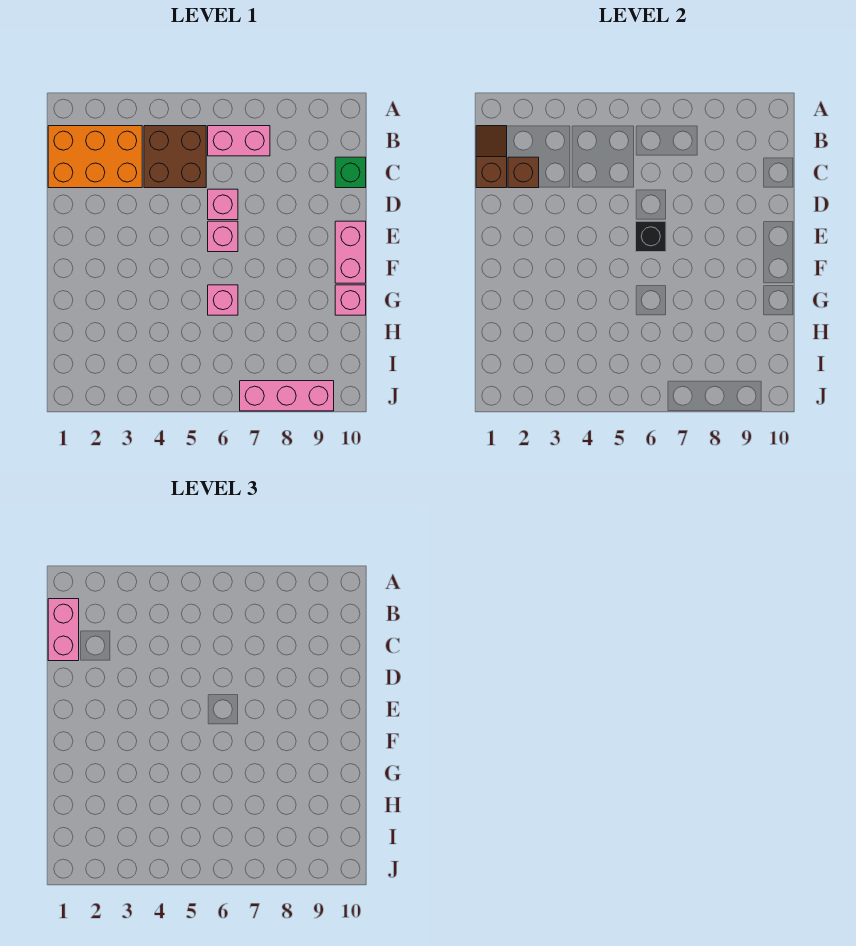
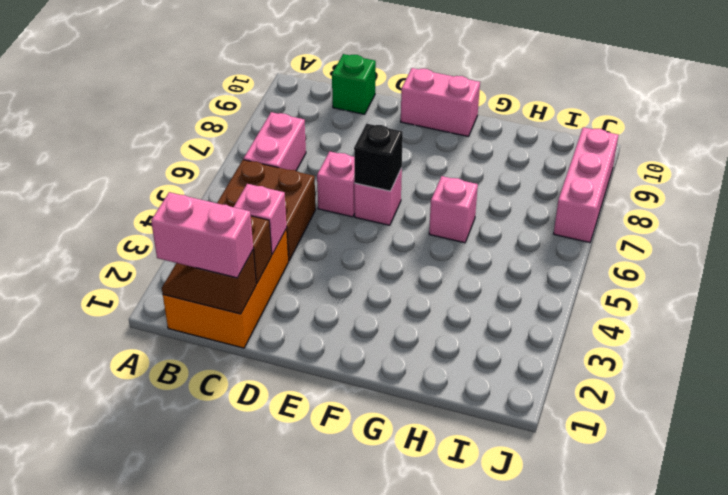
pink brick G10 level 1 -> pink brick C3 level 2

